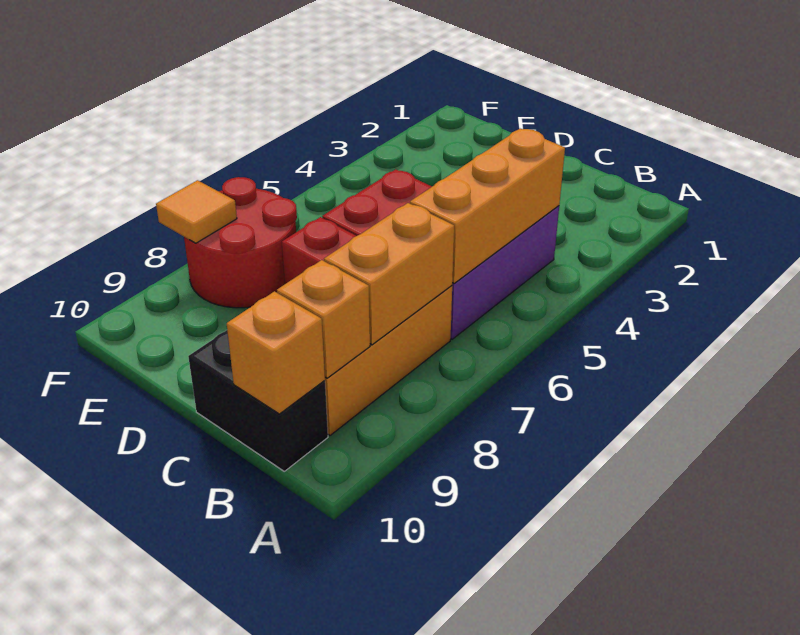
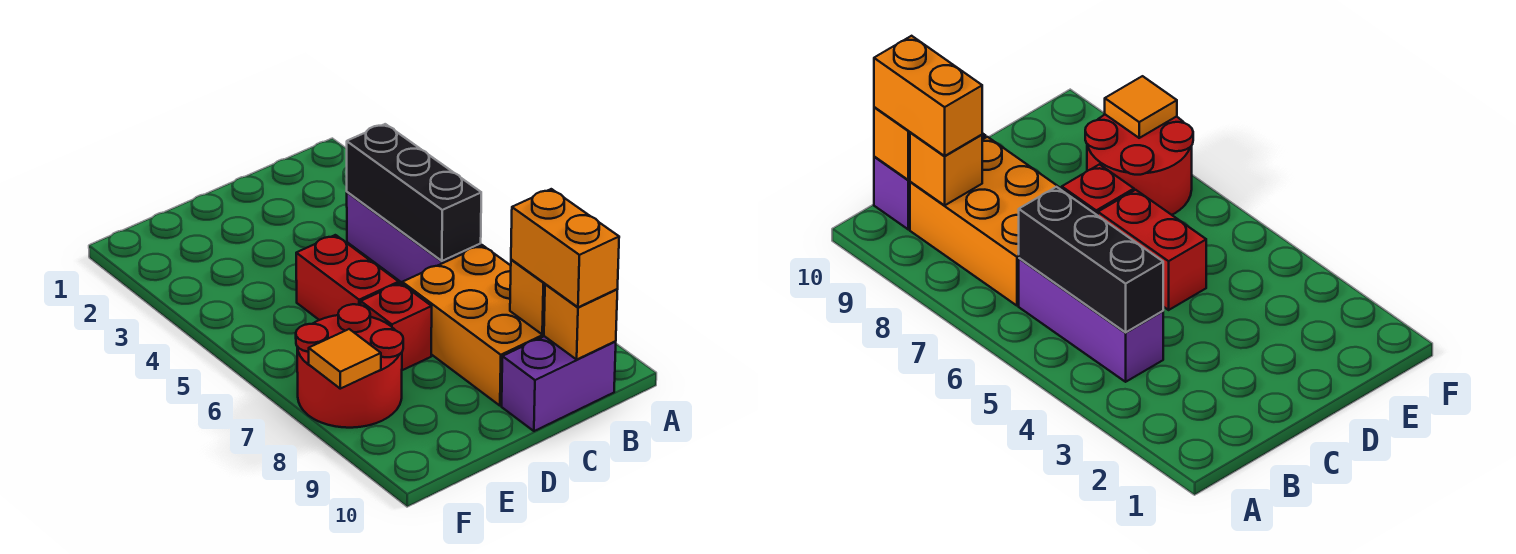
orange brick B4:B6 level 2 -> black brick B4:B6 level 2
orange brick B7:B8 level 2 -> orange brick B9:B10 level 3
black brick B10:C10 level 1 -> purple brick B10:C10 level 1

